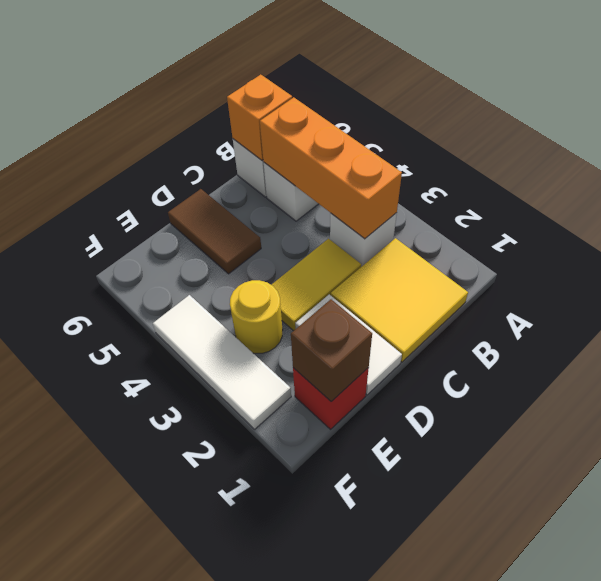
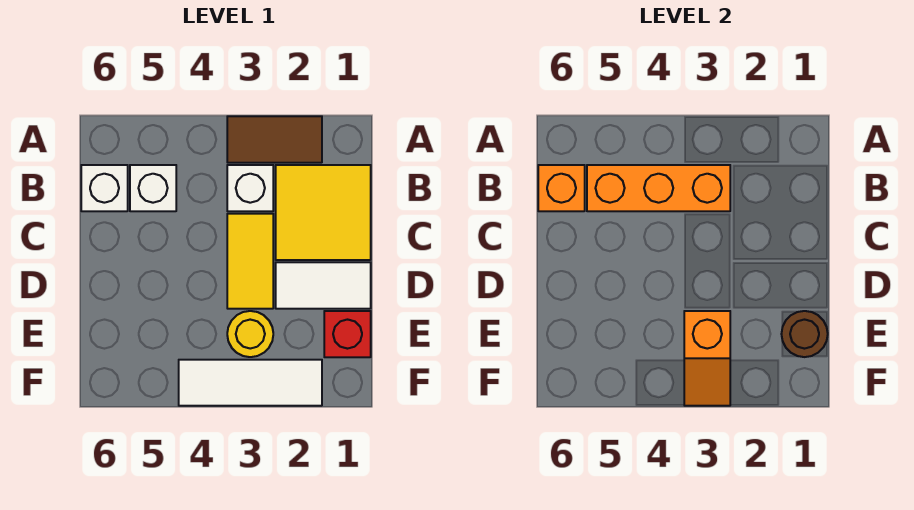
brown tile D5:D6 level 1 -> brown tile A2:A3 level 1
brown brick E1 level 2 -> brown round brick E1 level 2
none -> orange slope E3:F3 level 2 top E

